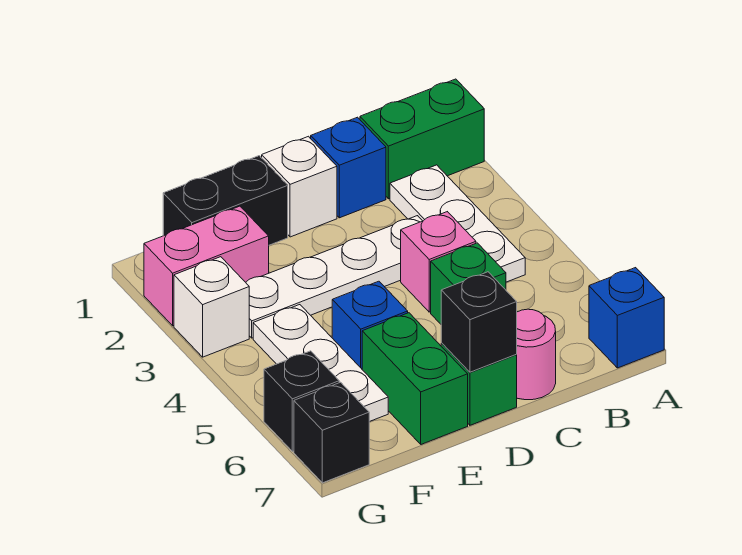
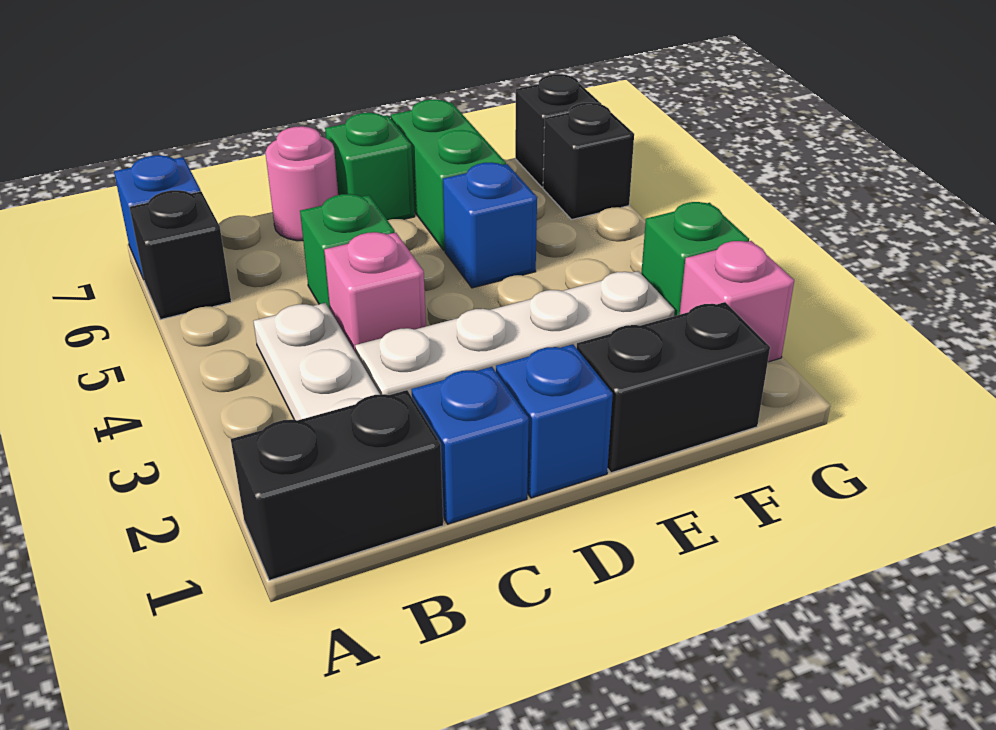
green brick A1:B1 level 1 -> black brick A1:B1 level 1
white brick D1 level 1 -> blue brick D1 level 1
black brick D7 level 2 -> black brick A6 level 1
pink brick F2:G2 level 1 -> pink brick G2 level 1
white plate F4:F6 level 1 -> none
white brick G3 level 1 -> green brick G3 level 1

